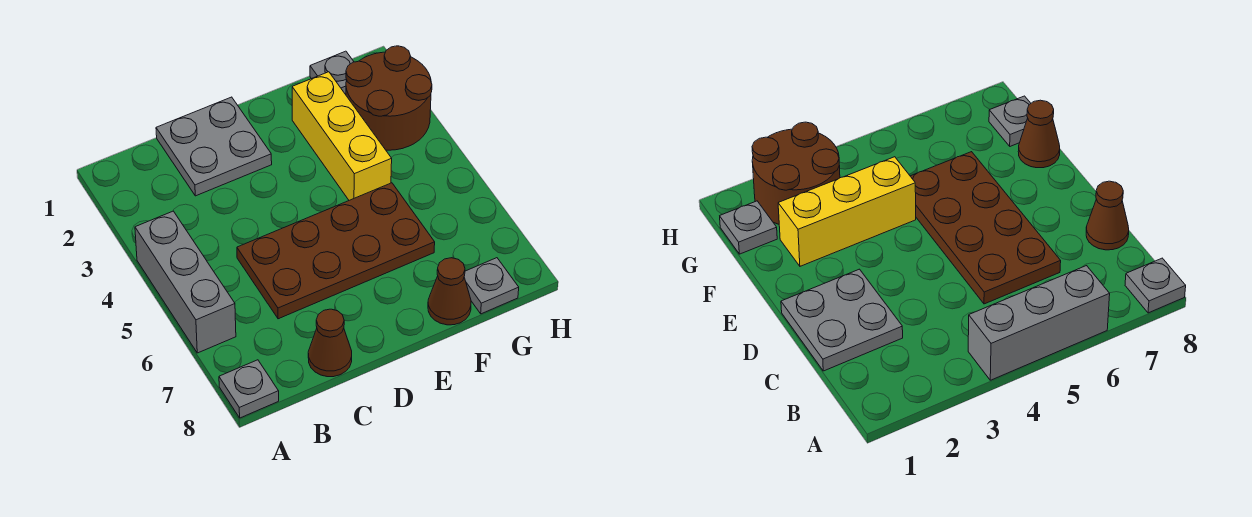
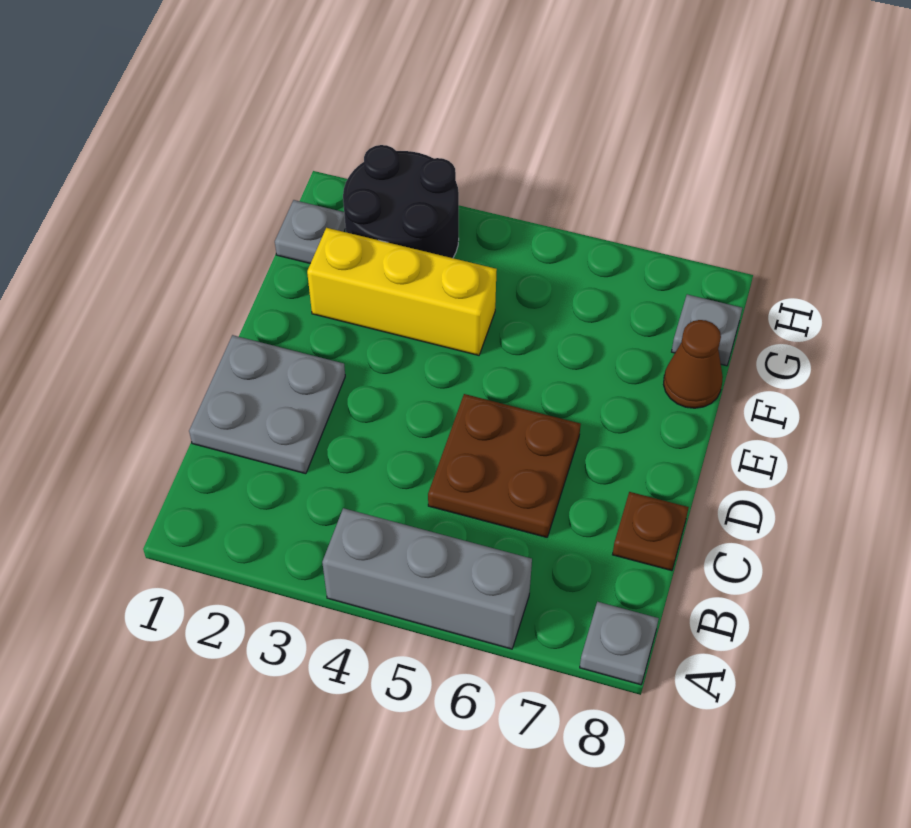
brown plate C5:F6 level 1 -> brown plate C5:D6 level 1
brown cone C8 level 1 -> brown plate C8 level 1
brown round brick G2:H3 level 1 -> black round brick G2:H3 level 1

